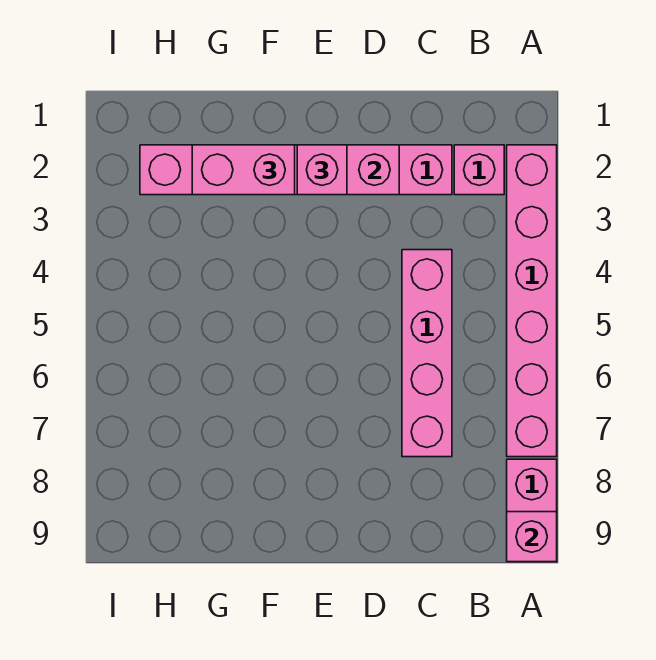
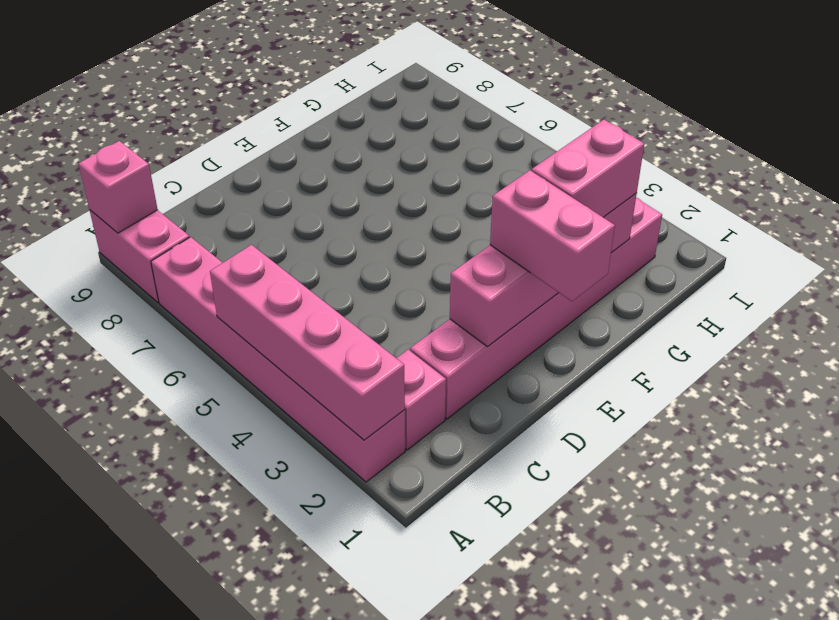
pink brick C4:C7 level 1 -> pink brick A2:A5 level 2
pink brick E2 level 3 -> pink brick E1:E2 level 3

